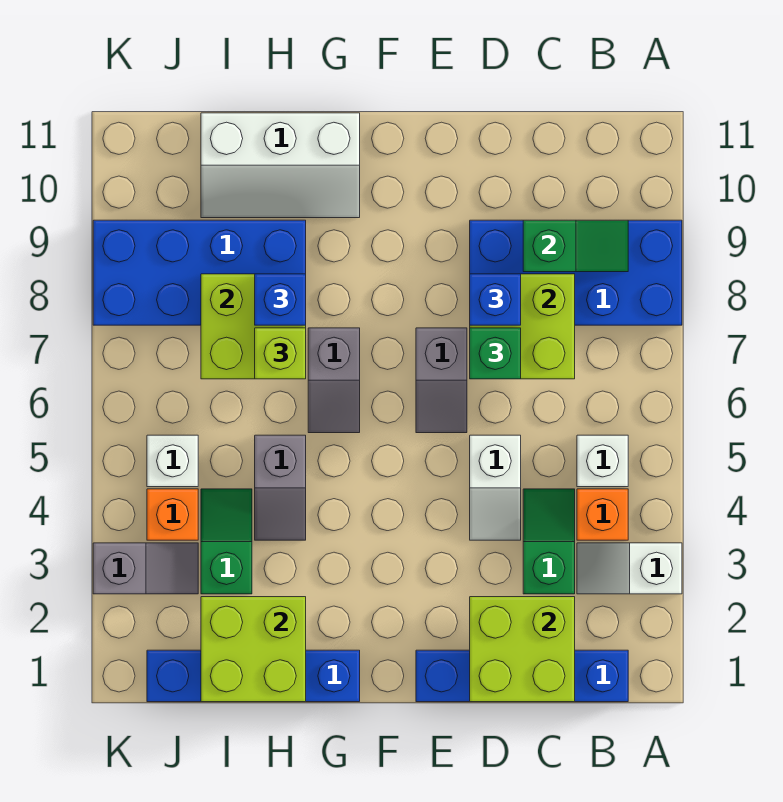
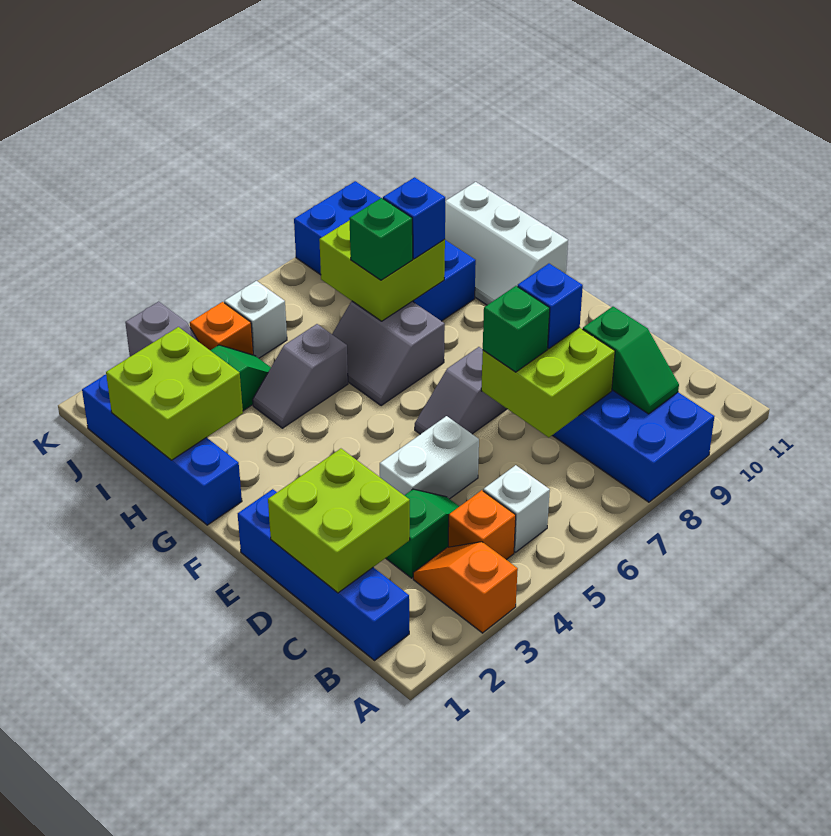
white slope A3:B3 level 1 top A -> orange slope A3:B3 level 1 top A
white slope D4:D5 level 1 top 5 -> white brick D4:D5 level 1
grey slope G6:G7 level 1 top 7 -> grey slope G6:H7 level 1 top 7
lime brick H7 level 3 -> green brick H7 level 3

